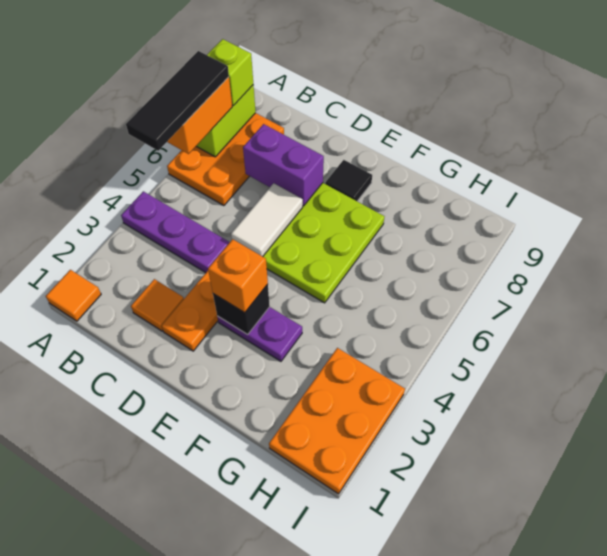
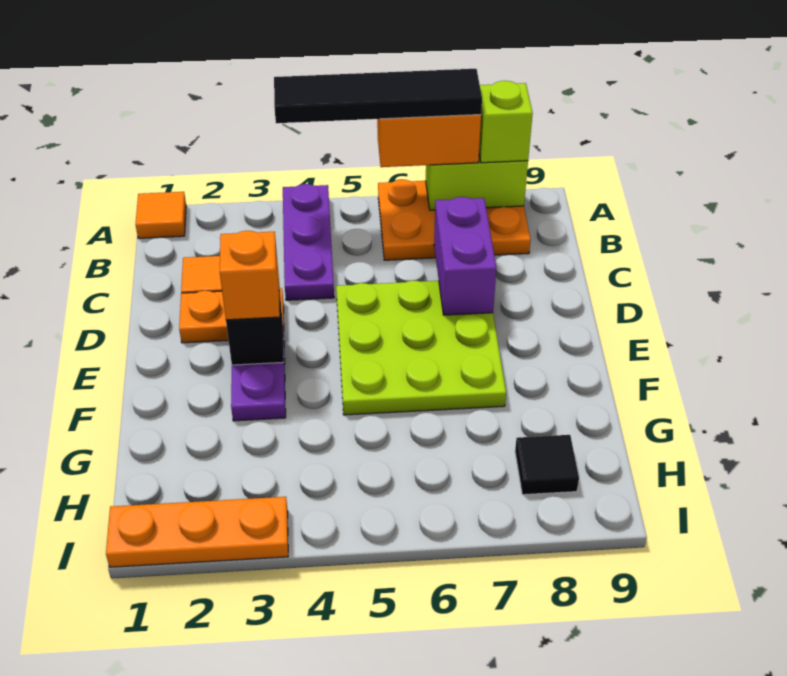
black tile A5:A7 level 4 -> black tile A4:A7 level 4
white tile D5:D6 level 2 -> none
black tile E8 level 1 -> black tile H8 level 1
orange plate H1:I3 level 1 -> orange plate I1:I3 level 1

